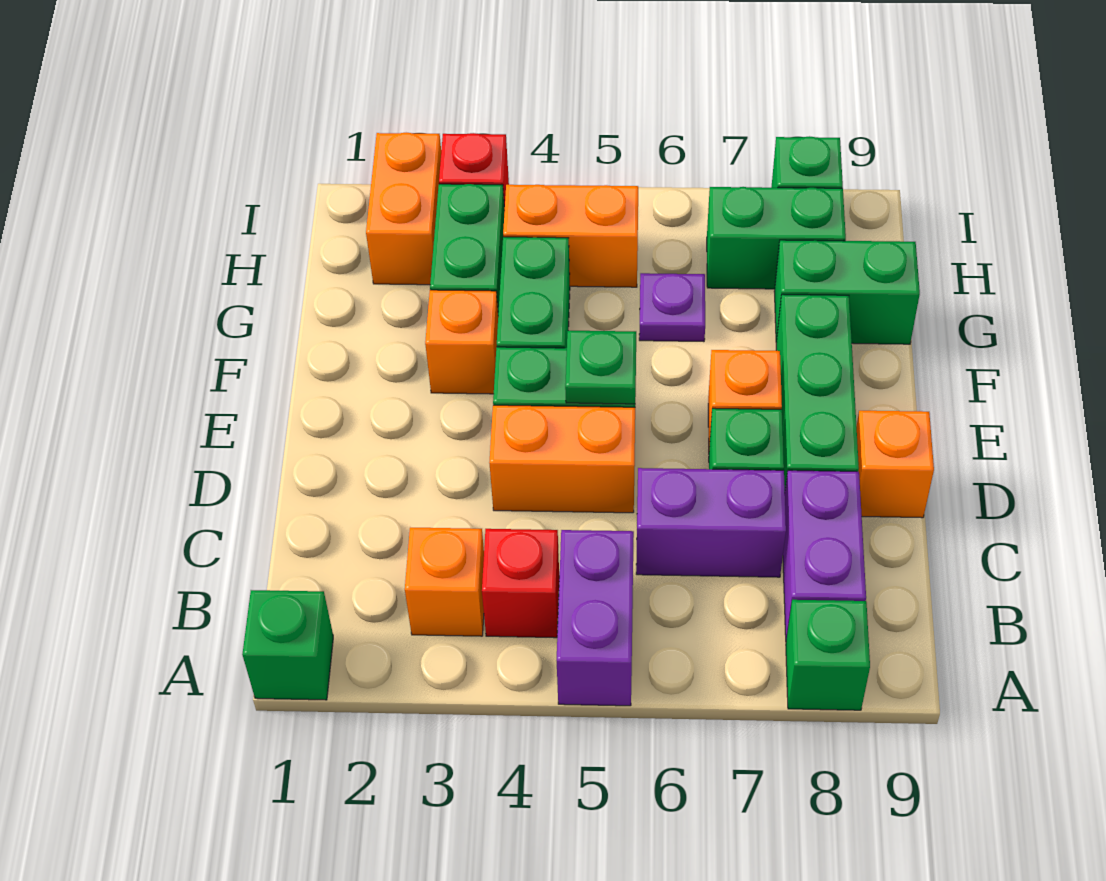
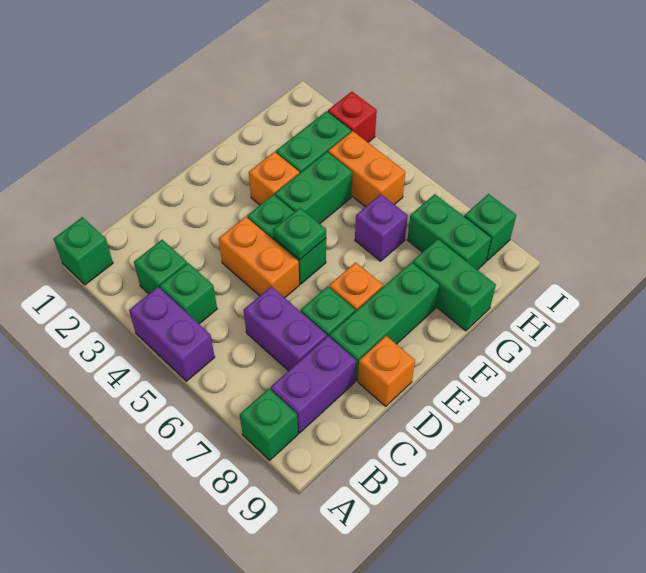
purple brick A5:B5 level 1 -> purple brick A4:A5 level 1
orange brick B3 level 1 -> green brick B3 level 1
red brick B4 level 1 -> green brick B4 level 1
purple plate G6 level 1 -> purple brick G6 level 1
orange brick H2:I2 level 1 -> none

